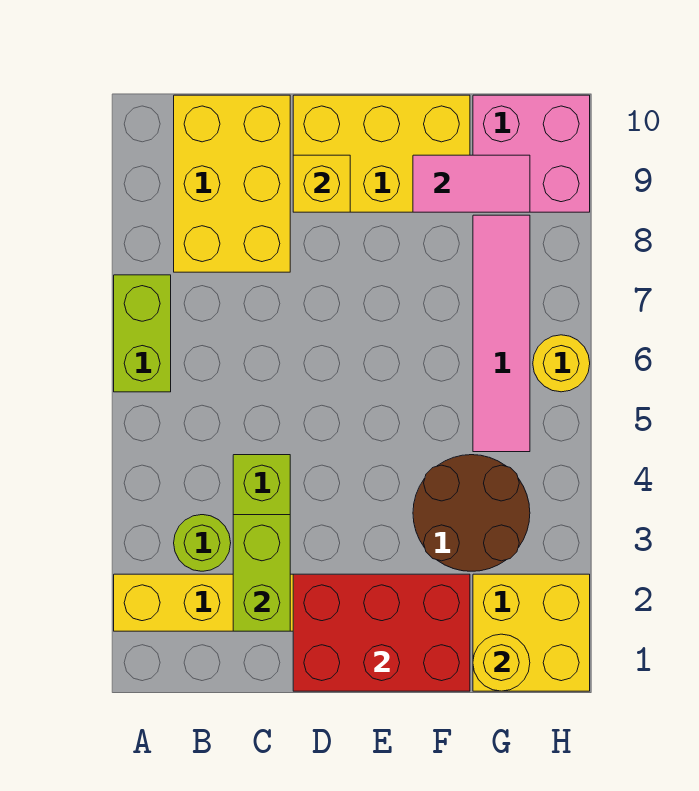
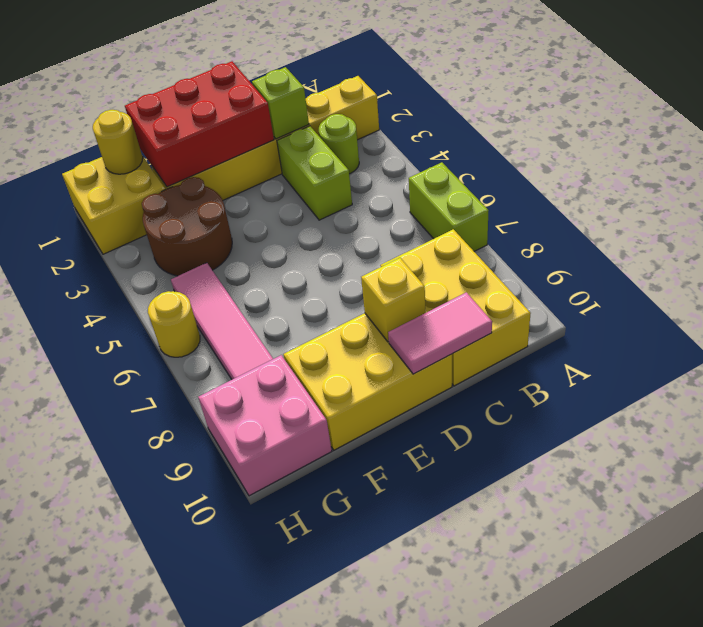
lime brick C2:C3 level 2 -> lime brick C2 level 2
pink tile F9:G9 level 2 -> pink tile C10:D10 level 2

